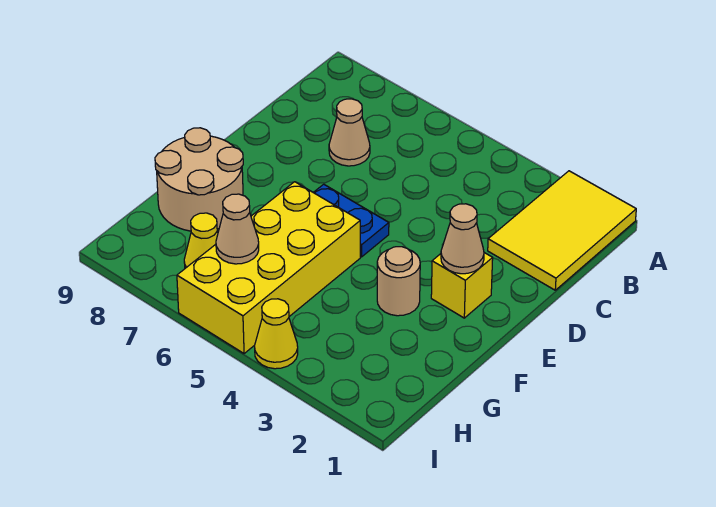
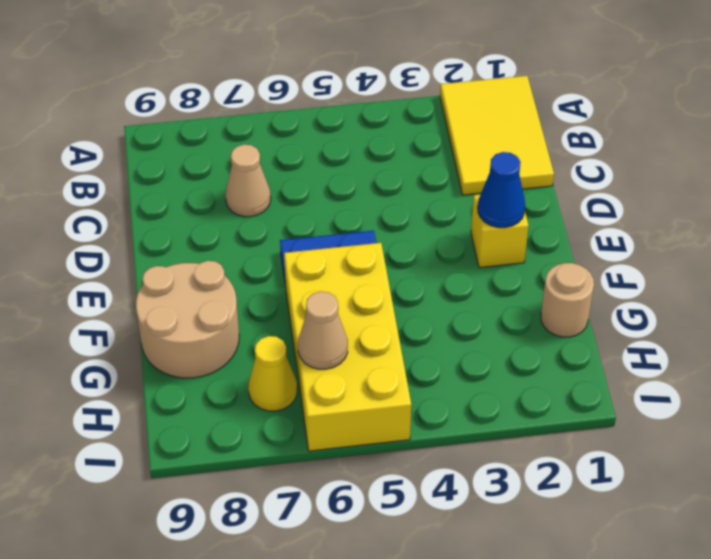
tan cone E2 level 2 -> blue cone E2 level 2
tan round brick F3 level 1 -> tan round brick G1 level 1
yellow cone I4 level 1 -> none

